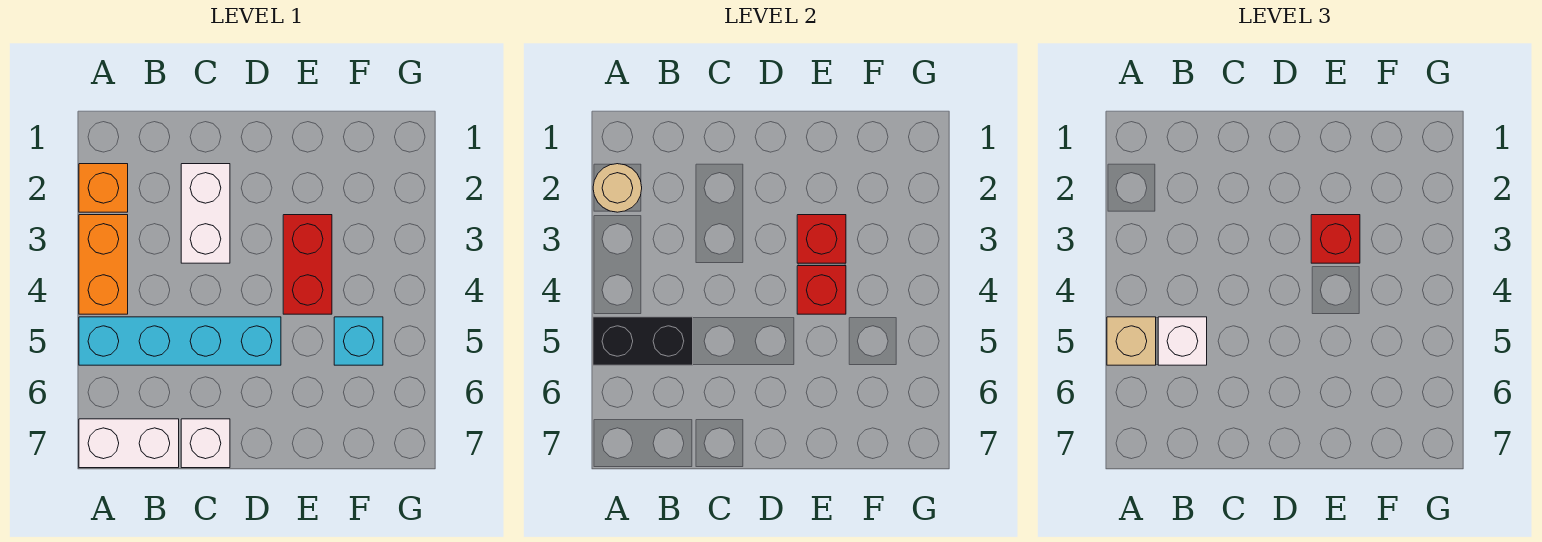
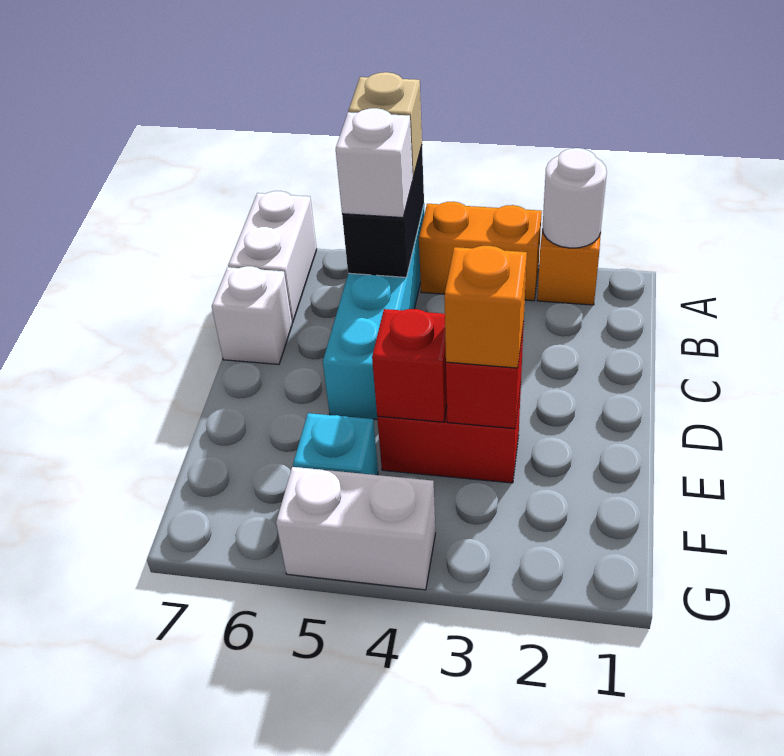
tan round brick A2 level 2 -> white round brick A2 level 2
white brick C2:C3 level 1 -> white brick G4:G5 level 1
red brick E3 level 3 -> orange brick E3 level 3

